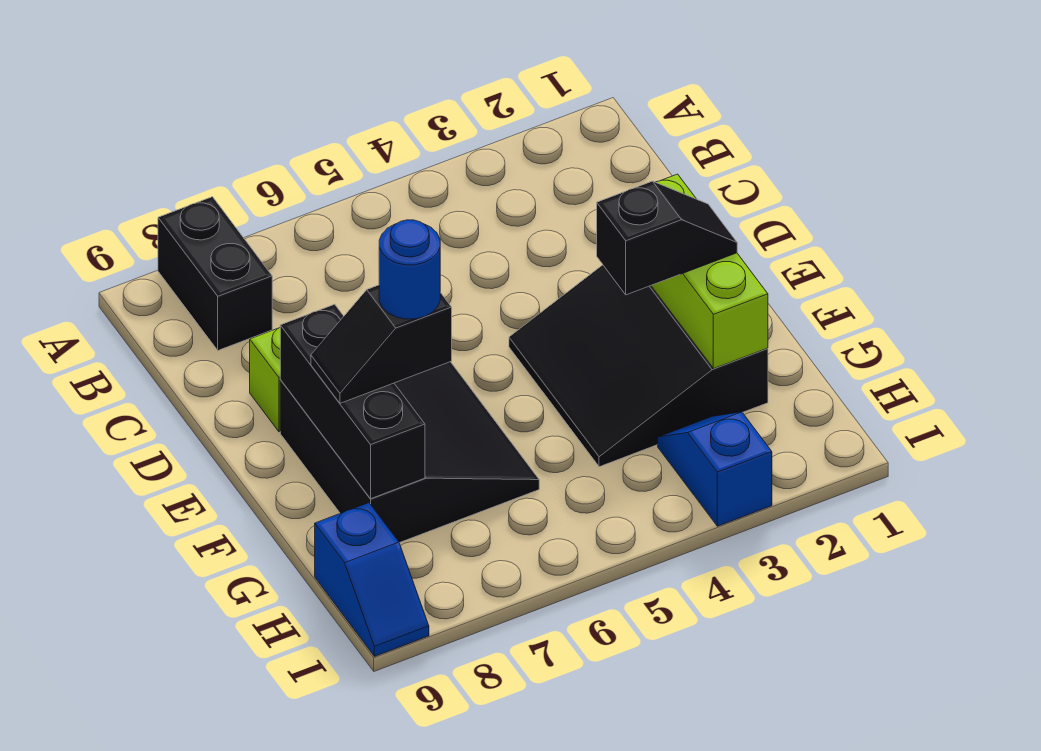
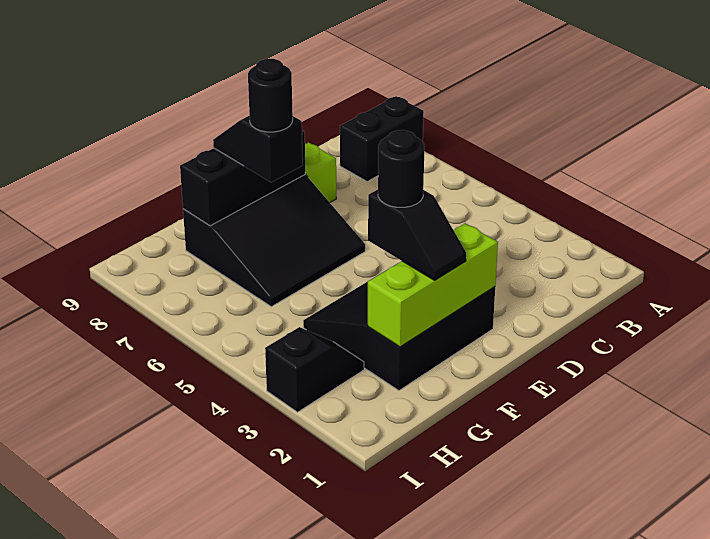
none -> black round brick F3 level 4
blue round brick F7 level 4 -> black round brick F7 level 4
blue slope H3:I3 level 1 top I -> black slope H3:I3 level 1 top I
blue slope H9:I9 level 1 top H -> none

